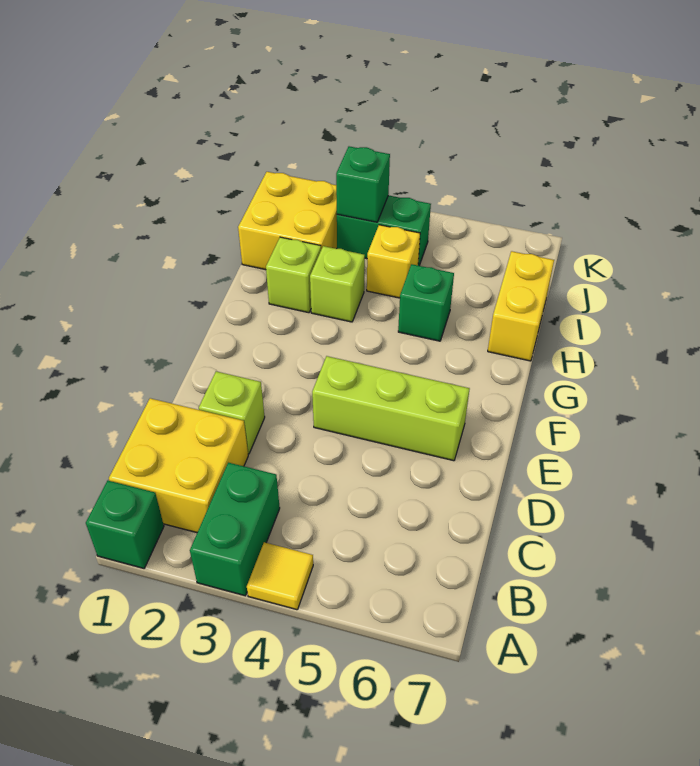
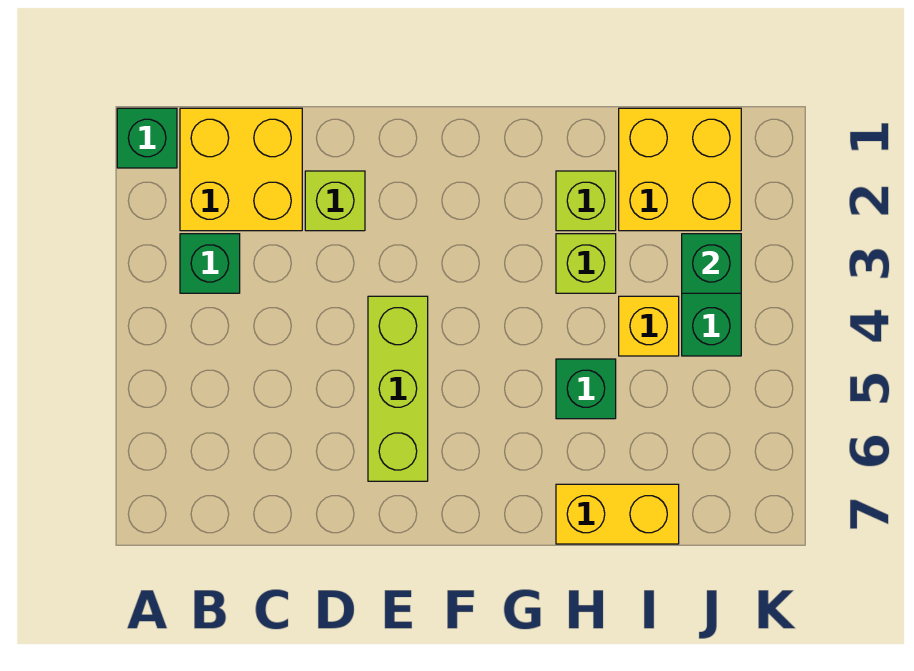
green brick A3:B3 level 1 -> green brick B3 level 1
yellow tile A4 level 1 -> none

